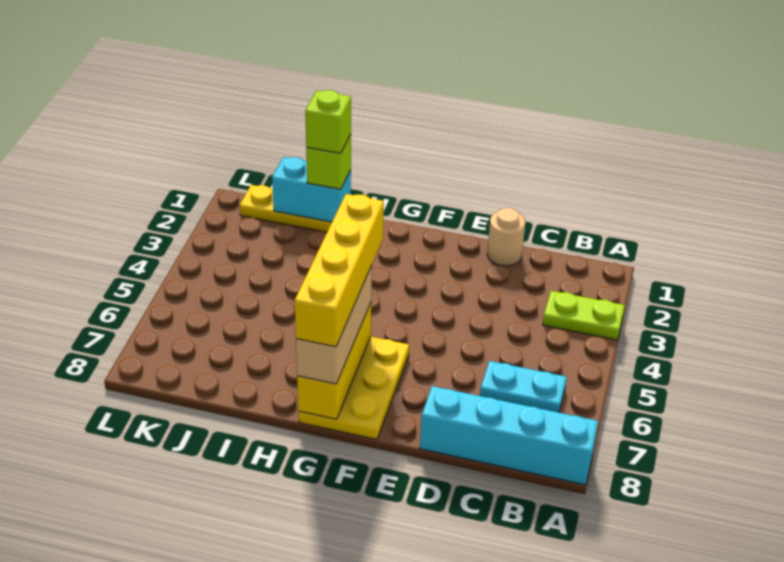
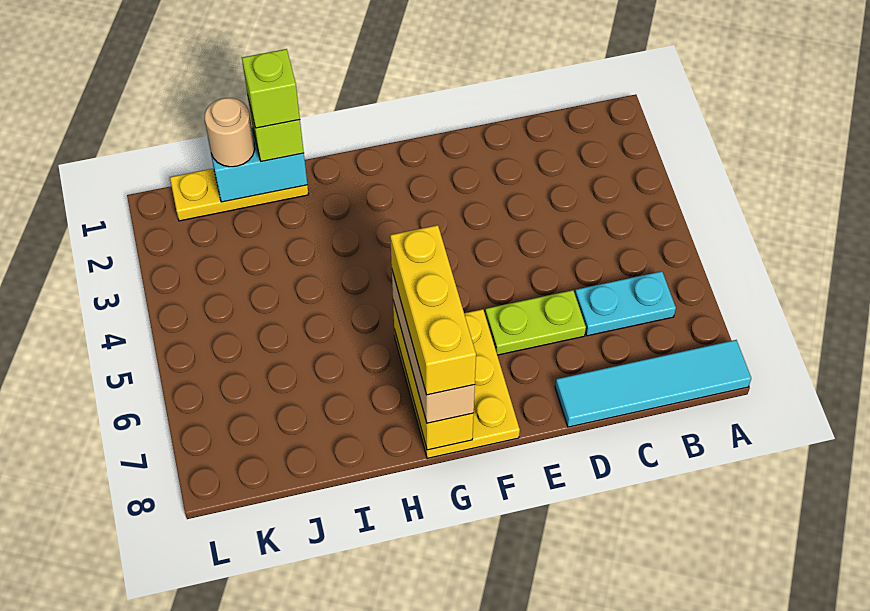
lime plate A3:B3 level 1 -> lime plate D6:E6 level 1
cyan brick A8:D8 level 1 -> cyan tile A8:D8 level 1
tan round brick D1 level 1 -> tan round brick J1 level 3
yellow brick G5:G8 level 4 -> yellow brick G6:G8 level 4

